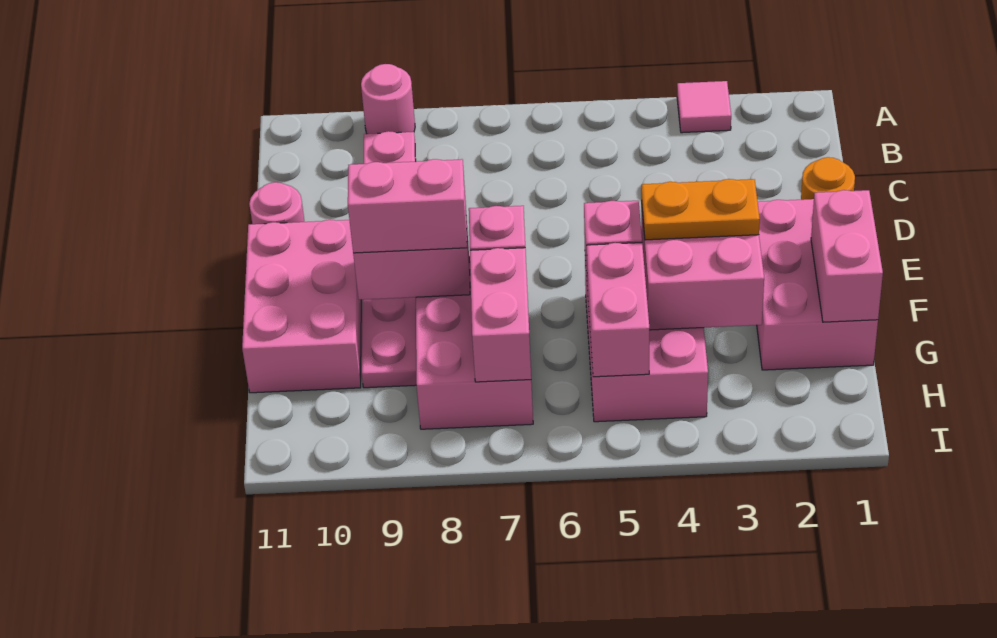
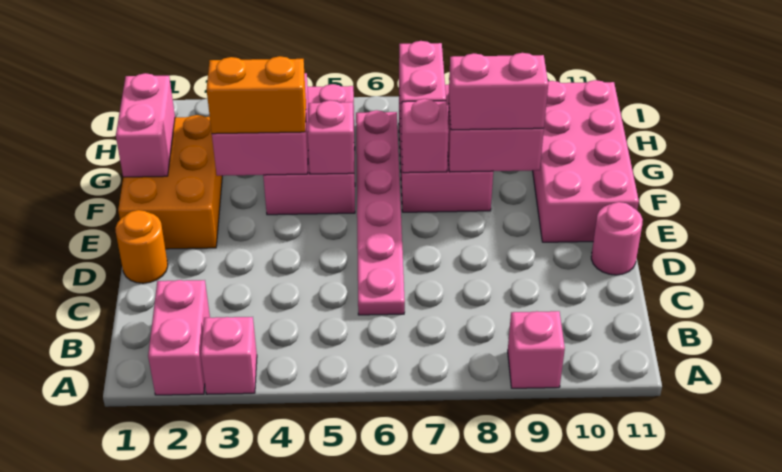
pink tile A3 level 1 -> pink brick A3 level 1
pink round brick A9 level 1 -> pink brick A9 level 1
pink plate B9:G9 level 1 -> pink plate C6:H6 level 1
pink brick E1:G2 level 1 -> orange brick E1:G2 level 1
pink brick E10:G11 level 1 -> pink brick E10:H11 level 1
orange plate F3:F4 level 3 -> orange brick F3:F4 level 3
pink brick G5:H5 level 2 -> pink brick A2:B2 level 1

